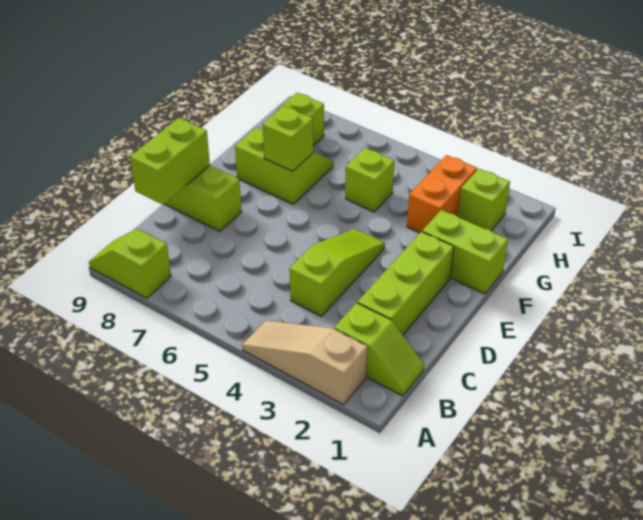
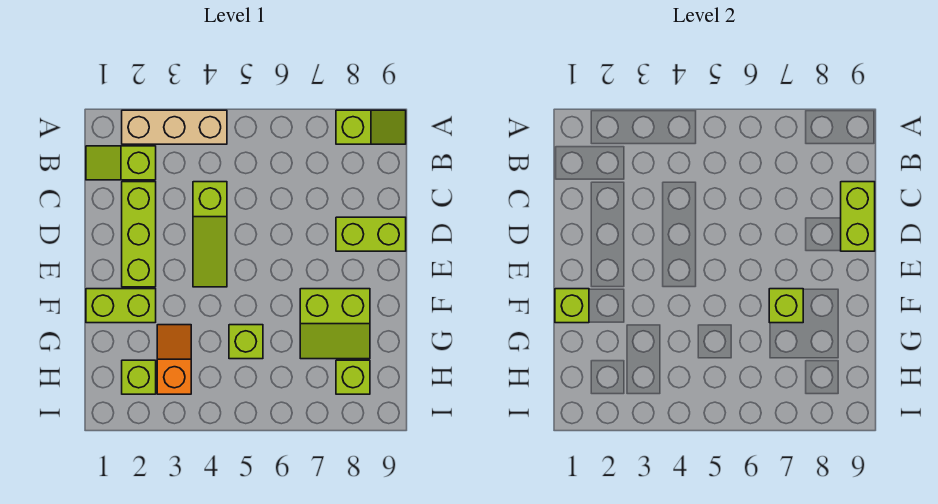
tan slope A2:A4 level 1 top 2 -> tan brick A2:A4 level 1
none -> lime brick F1 level 2
orange brick G3:H3 level 1 -> orange slope G3:H3 level 1 top H

